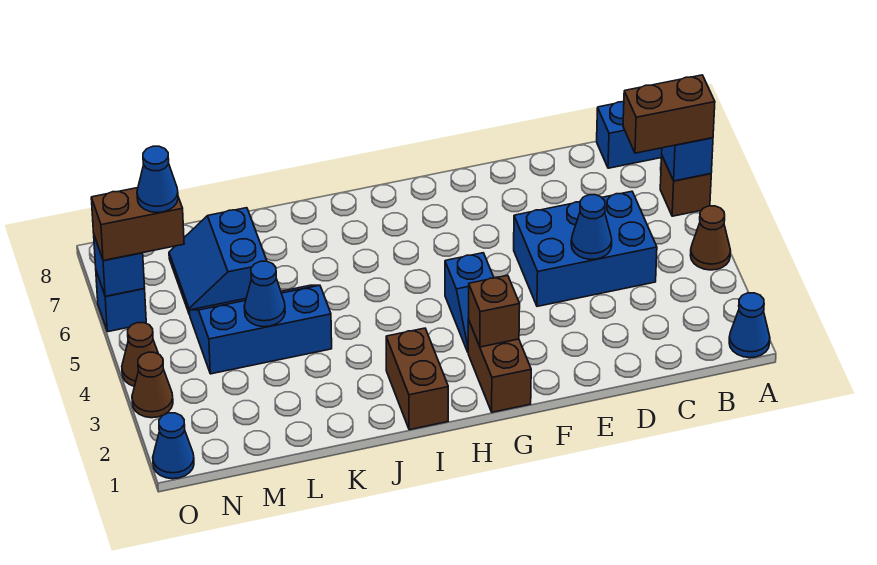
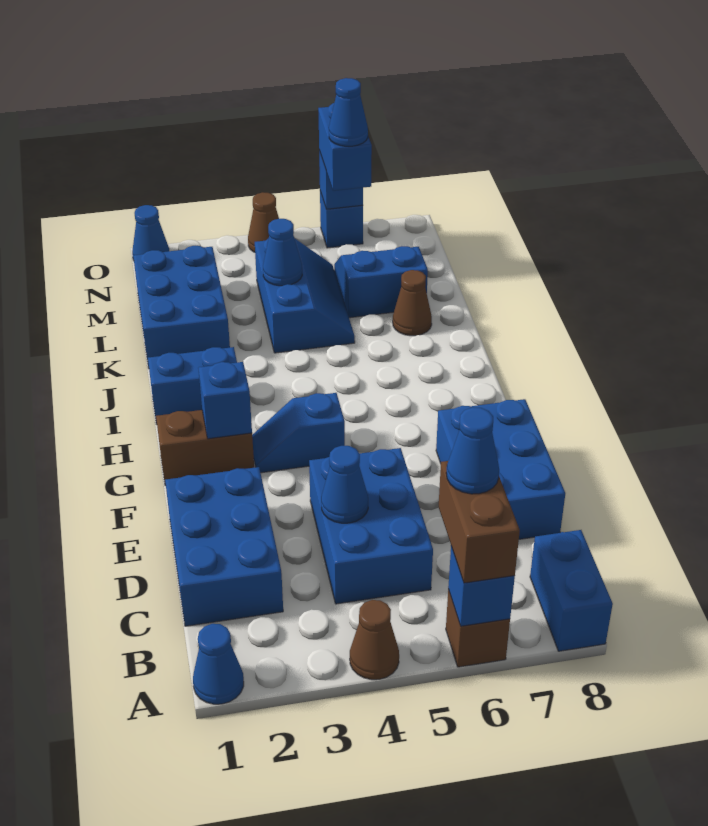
none -> blue cone B6 level 4
none -> blue brick C1:E2 level 1
none -> blue brick D7:F8 level 1
brown brick G2 level 2 -> blue brick G2 level 2
brown brick I1:I2 level 1 -> blue brick I1:I2 level 1
none -> blue brick K1:M2 level 1
brown brick N6:O6 level 3 -> blue brick N6:O6 level 3
brown cone O3 level 1 -> brown cone K7 level 1

